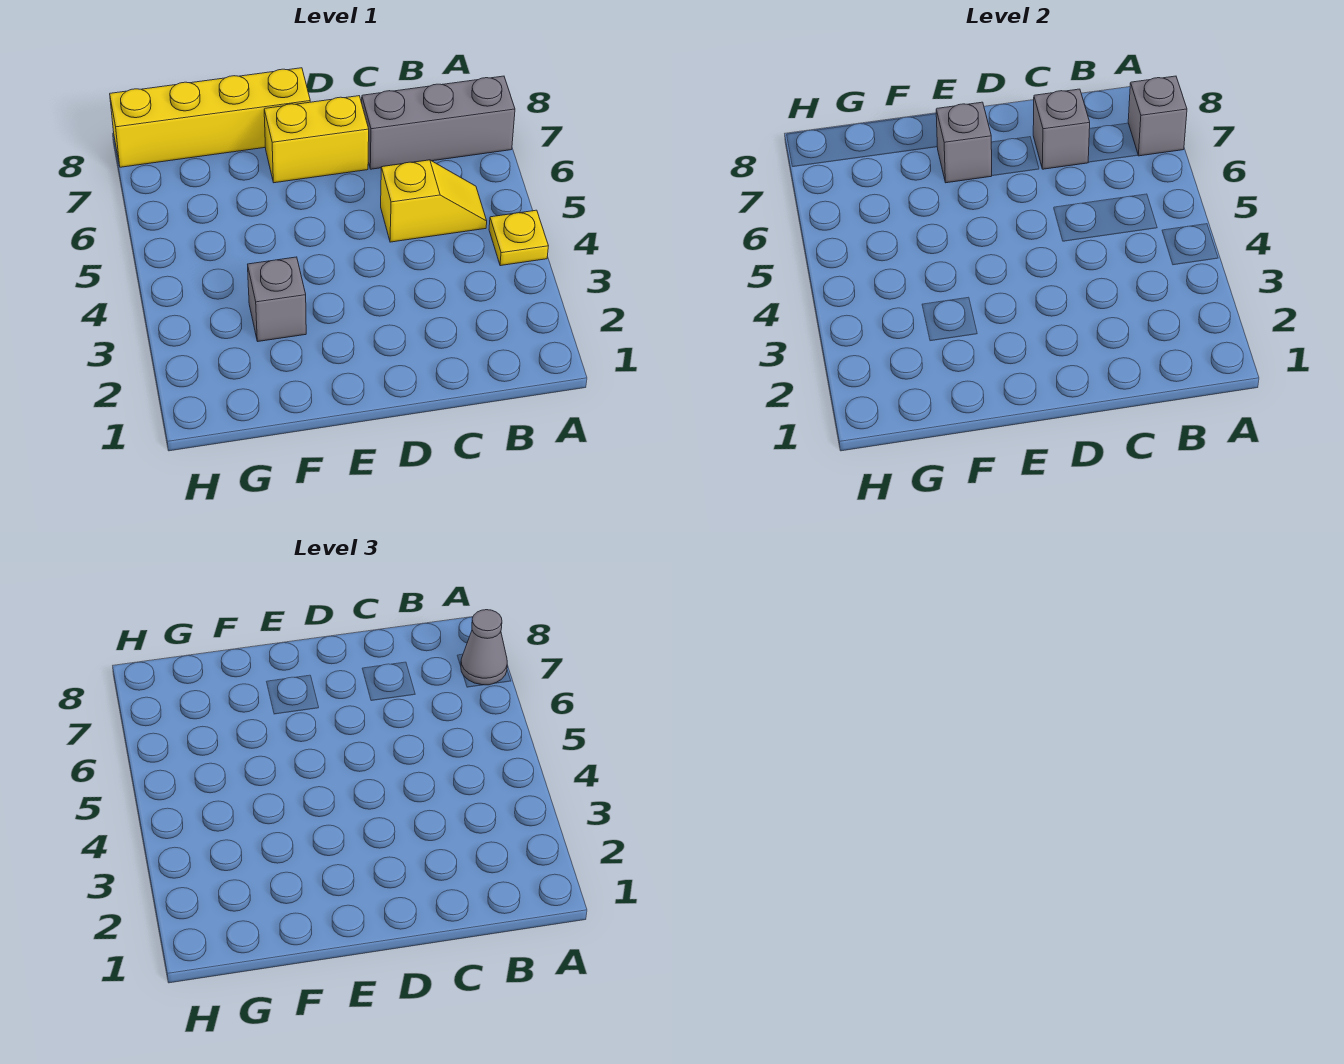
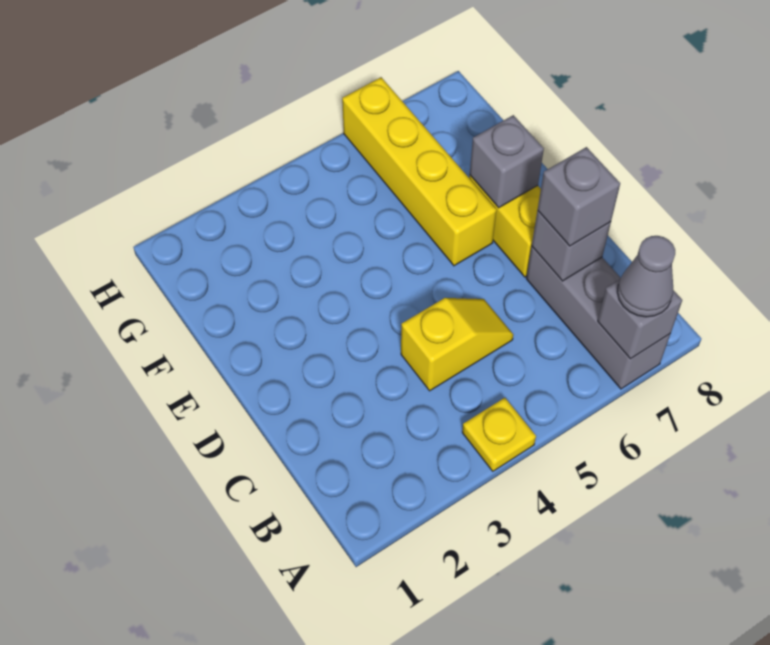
yellow slope B5:C5 level 1 top C -> yellow slope C4:C5 level 1 top 4
yellow brick E8:H8 level 1 -> yellow brick E6:H6 level 1
grey brick F3 level 1 -> grey brick C7 level 3

